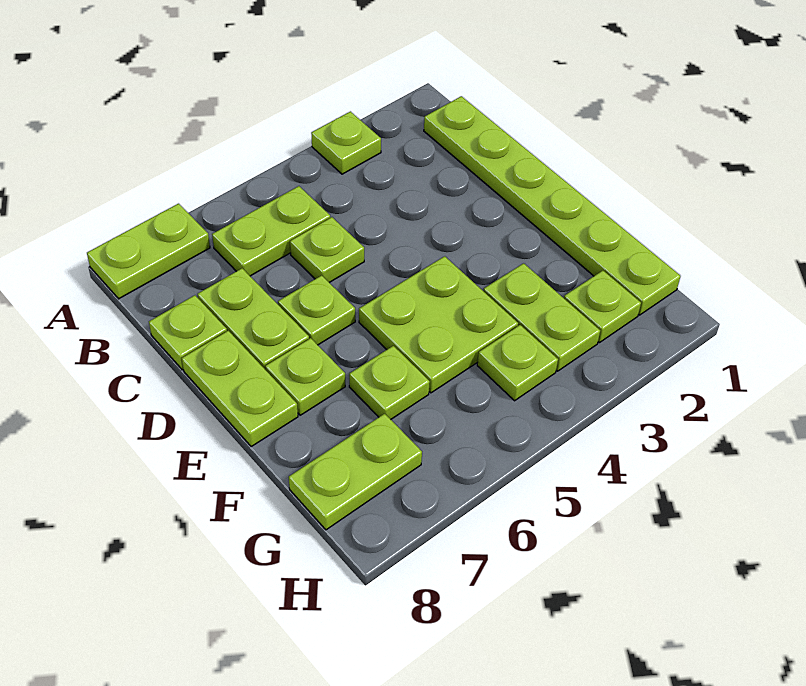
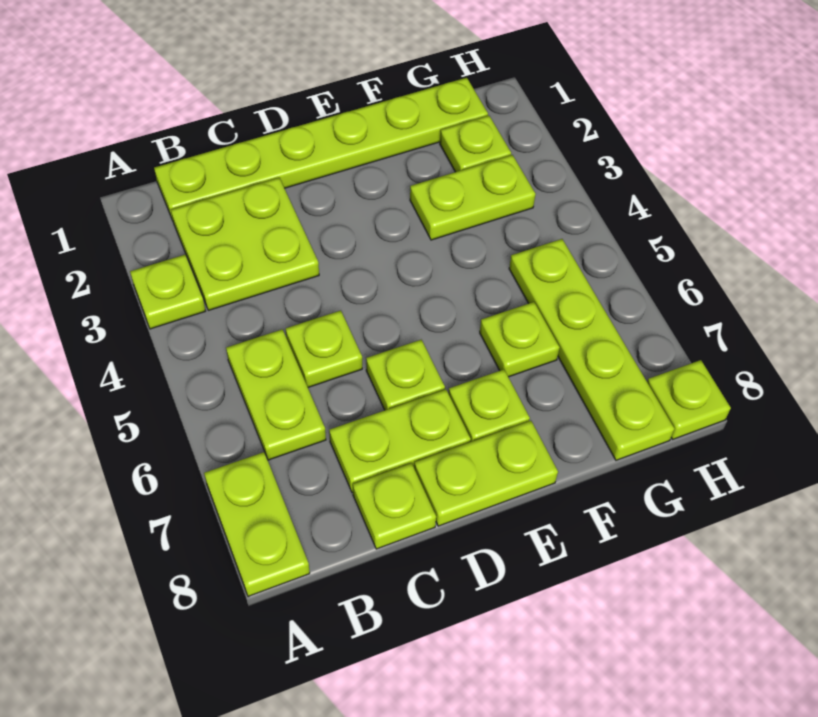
lime plate E4:F5 level 1 -> lime plate B2:C3 level 1
lime plate G4 level 1 -> lime plate H8 level 1
lime plate G7:G8 level 1 -> lime plate G5:G8 level 1

